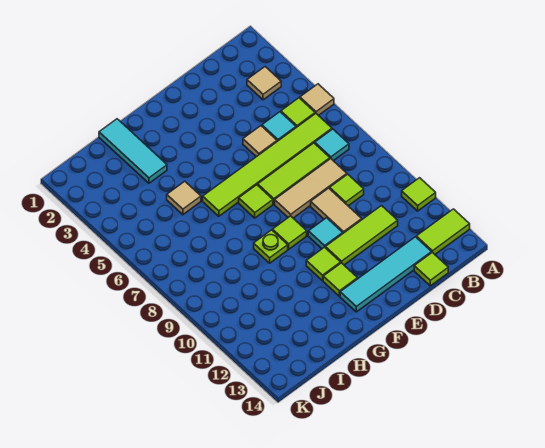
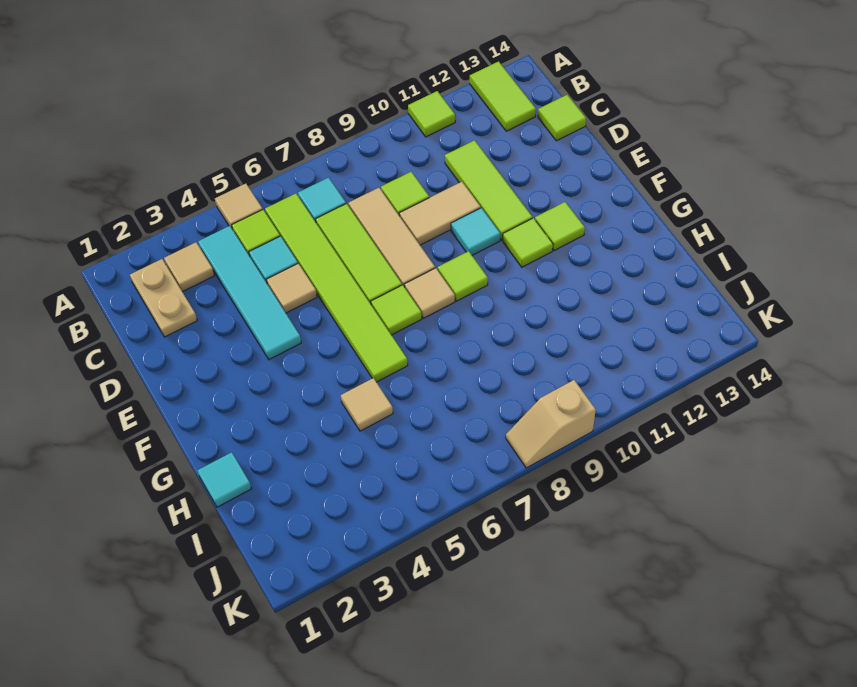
none -> tan plate B2:C2 level 1
cyan tile C13:F13 level 1 -> cyan tile B4:E4 level 1
none -> tan tile F8 level 1
lime plate G9 level 1 -> none
cyan tile H1:H3 level 1 -> cyan tile H1 level 1
none -> tan slope K8:K9 level 1 top 9

